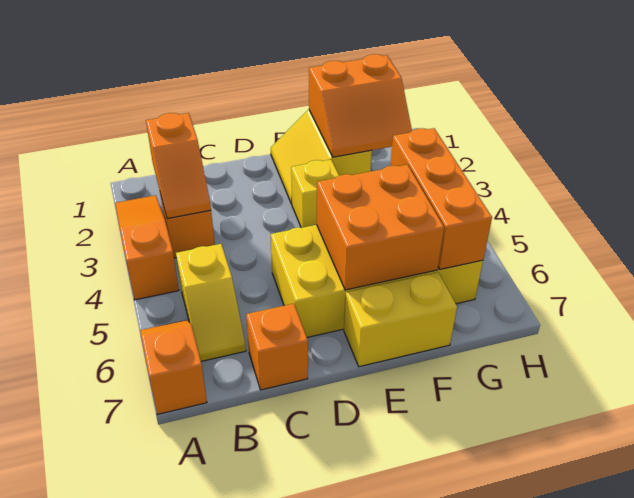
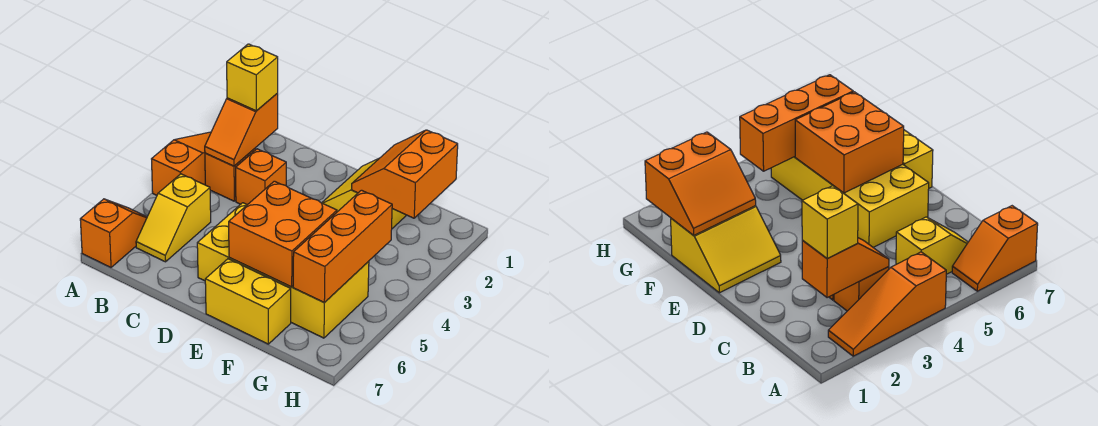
orange brick C7 level 1 -> orange brick C3 level 1
yellow brick E3 level 1 -> yellow brick B2 level 3
orange slope F1:G2 level 2 top 1 -> orange slope F1:G2 level 2 top G

